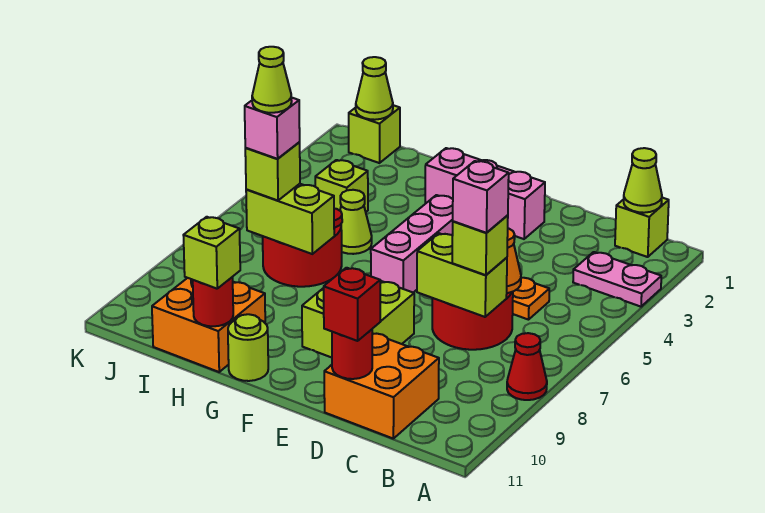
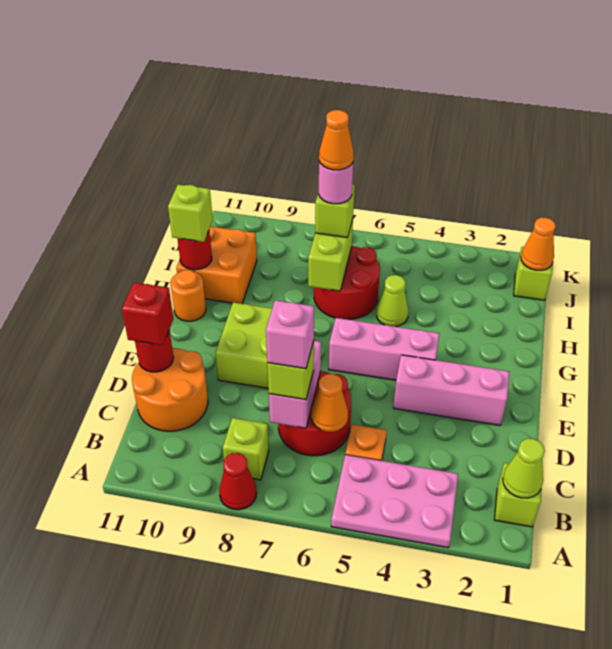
pink plate A3:B3 level 1 -> pink plate A3:B5 level 1
lime brick C7:D7 level 2 -> pink brick C7:D7 level 2
orange brick C10:D11 level 1 -> orange round brick C10:D11 level 1
pink brick E2:G2 level 1 -> pink brick E2:E4 level 1
lime round brick G11 level 1 -> orange round brick G11 level 1
lime brick I4 level 1 -> lime brick B8 level 1
pink brick I7 level 4 -> pink round brick I7 level 4
lime cone I7 level 5 -> orange cone I7 level 5
lime cone J1 level 2 -> orange cone J1 level 2

